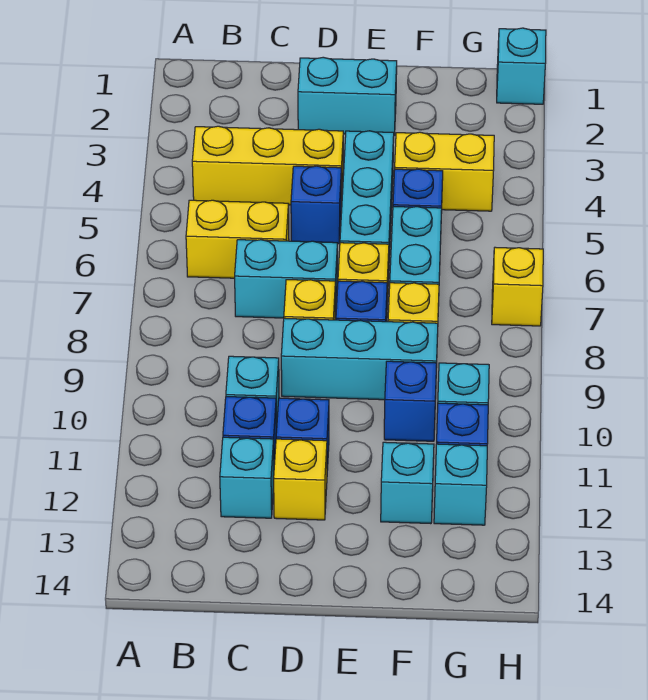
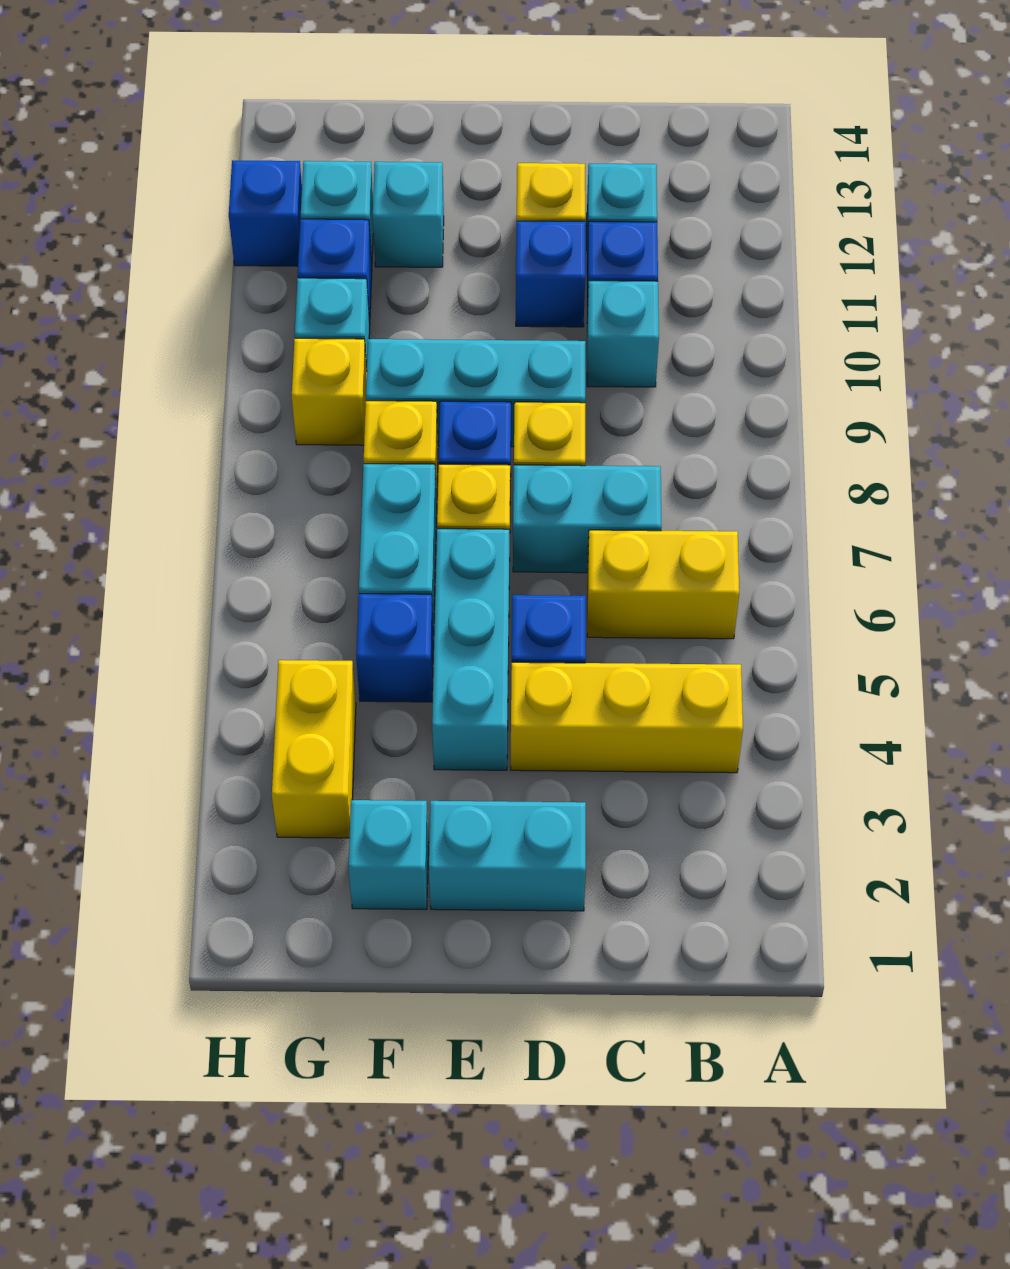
yellow brick F4:G4 level 1 -> yellow brick G3:G4 level 1
blue brick F10 level 1 -> blue brick H12 level 1
cyan brick H1 level 1 -> cyan brick F2 level 1
yellow brick H7 level 1 -> yellow brick G9 level 1

